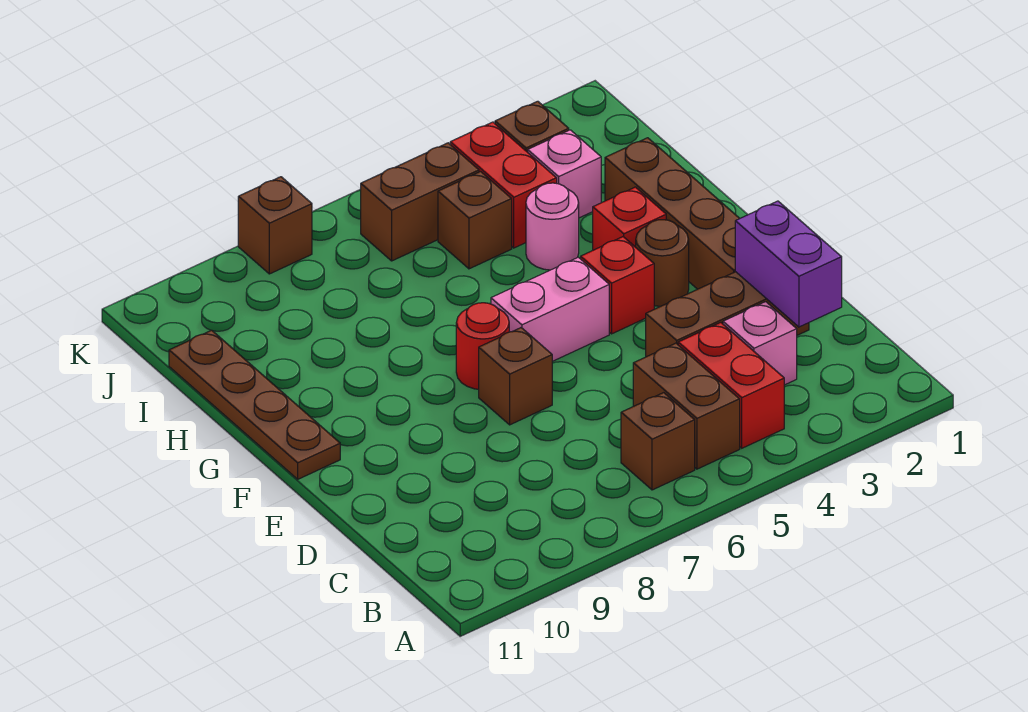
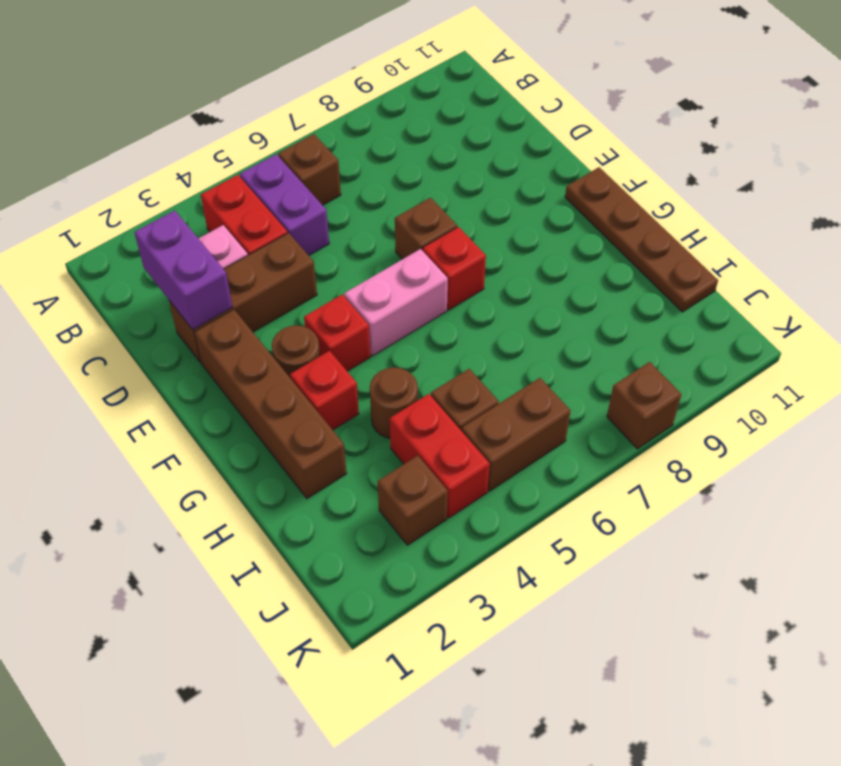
brown brick B5:C5 level 1 -> purple brick B5:C5 level 1
red round brick F7 level 1 -> red brick F7 level 1
pink round brick H4 level 1 -> brown round brick H4 level 1
pink brick I3 level 1 -> none

